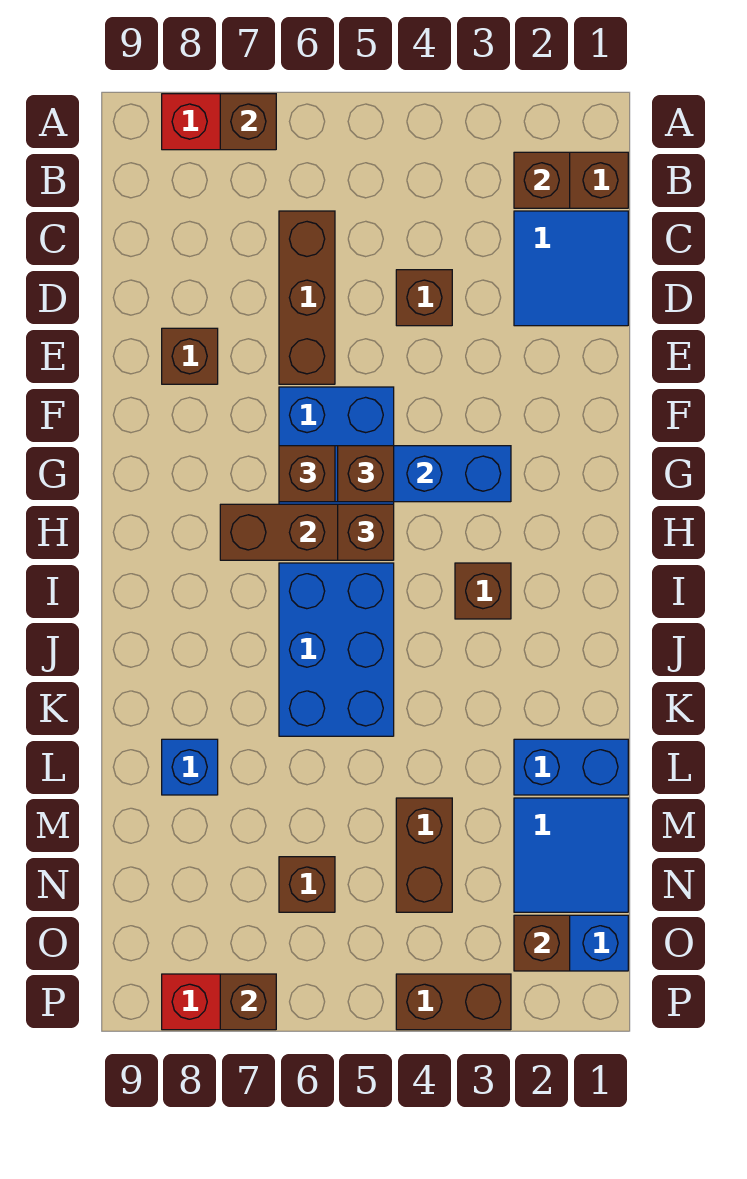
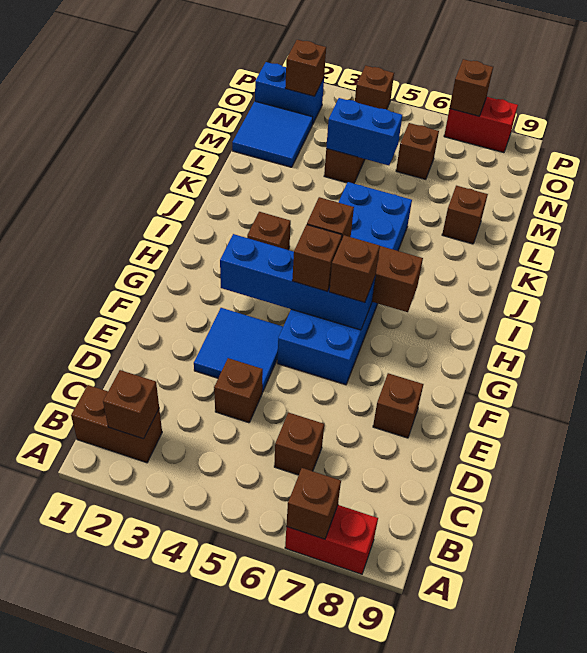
blue tile C1:D2 level 1 -> blue tile E3:F4 level 1
brown brick C6:E6 level 1 -> brown brick C6 level 1
blue brick L1:L2 level 1 -> blue brick M4:M5 level 2
blue brick L8 level 1 -> brown brick L8 level 1
brown brick P3:P4 level 1 -> brown brick P4 level 1

